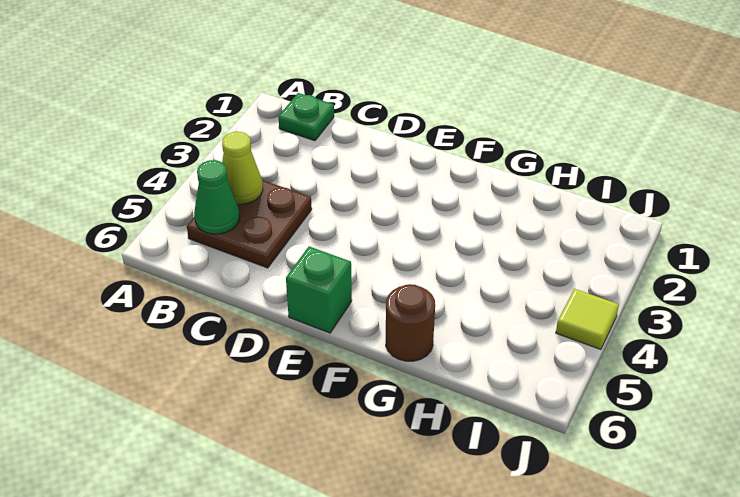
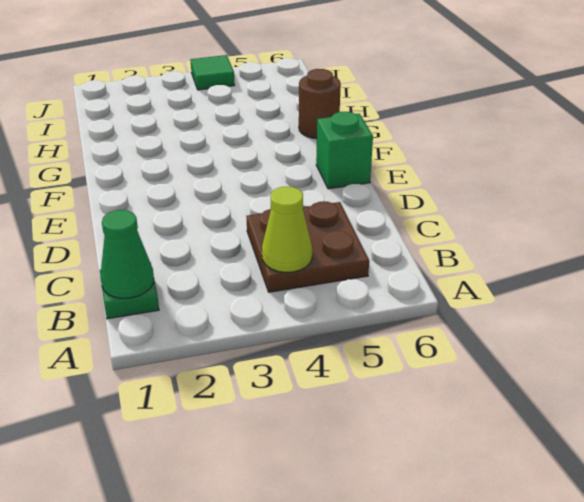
green cone B5 level 2 -> green cone B1 level 2
lime tile J4 level 1 -> green tile J4 level 1

